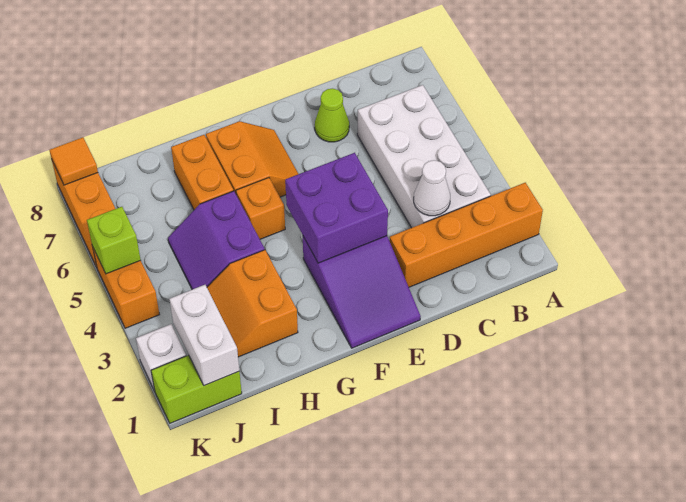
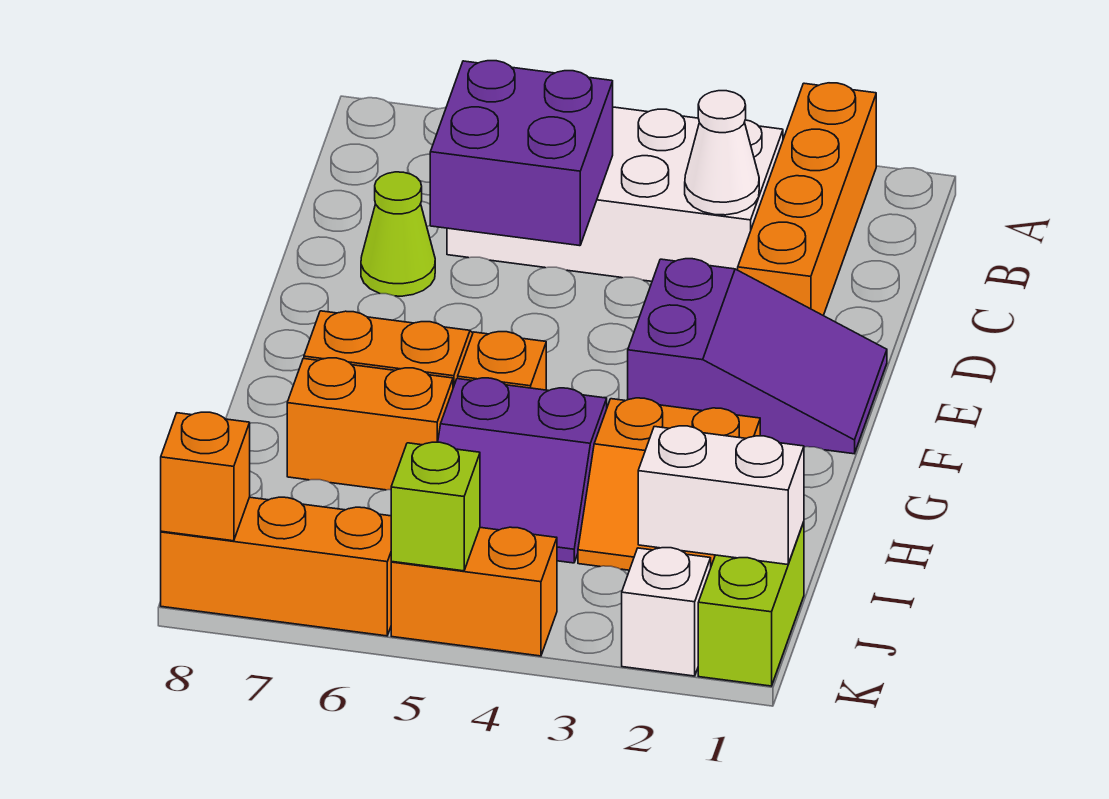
purple brick E3:F4 level 2 -> purple brick C5:D6 level 2
orange tile K8 level 2 -> orange brick K8 level 2

